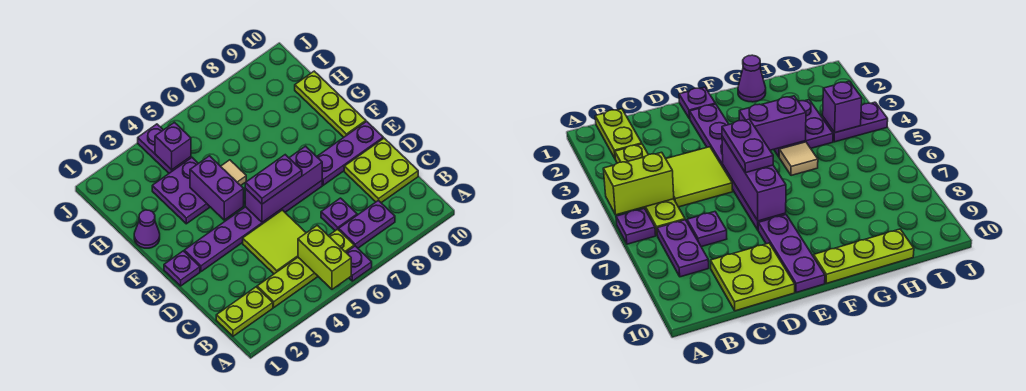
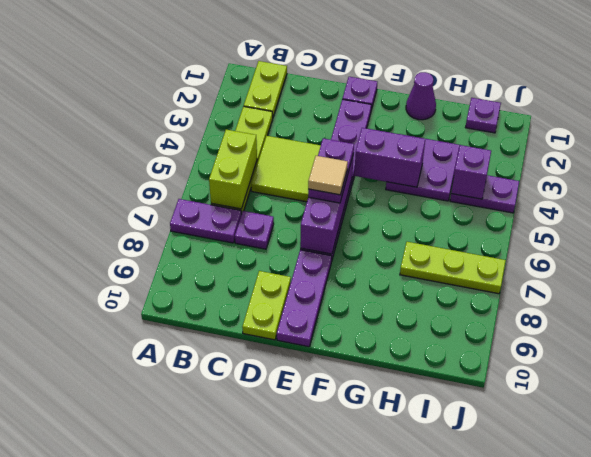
lime brick A5:B5 level 2 -> lime brick B5:B6 level 2
purple plate A6 level 1 -> purple plate I1 level 1
purple plate B7:B8 level 1 -> purple plate A7:B7 level 1
lime plate C9:D10 level 1 -> lime plate D9:D10 level 1
lime plate F10:H10 level 1 -> lime plate H7:J7 level 1
tan tile G5 level 1 -> tan tile E6 level 4

